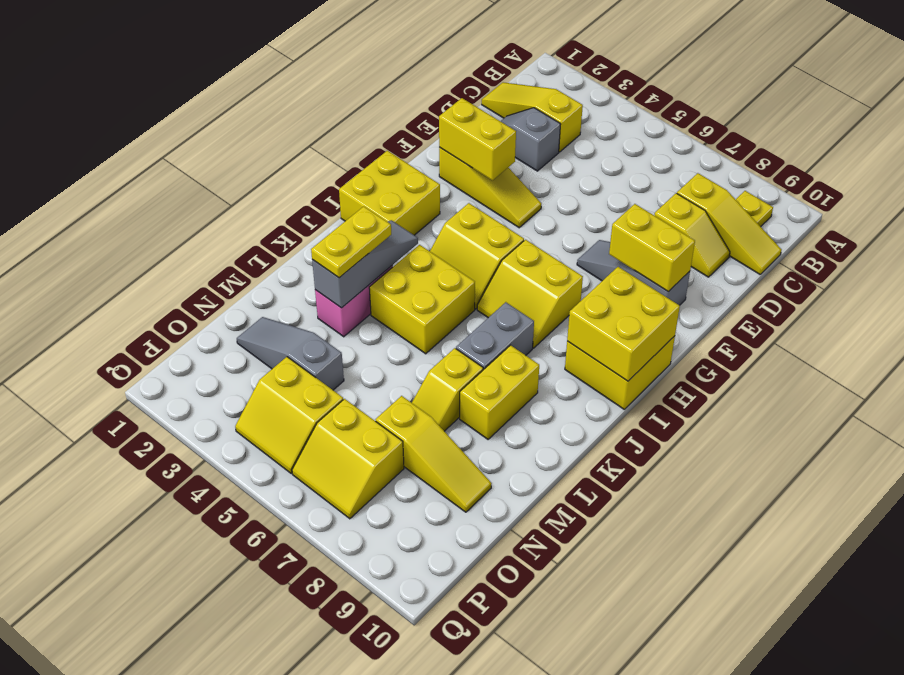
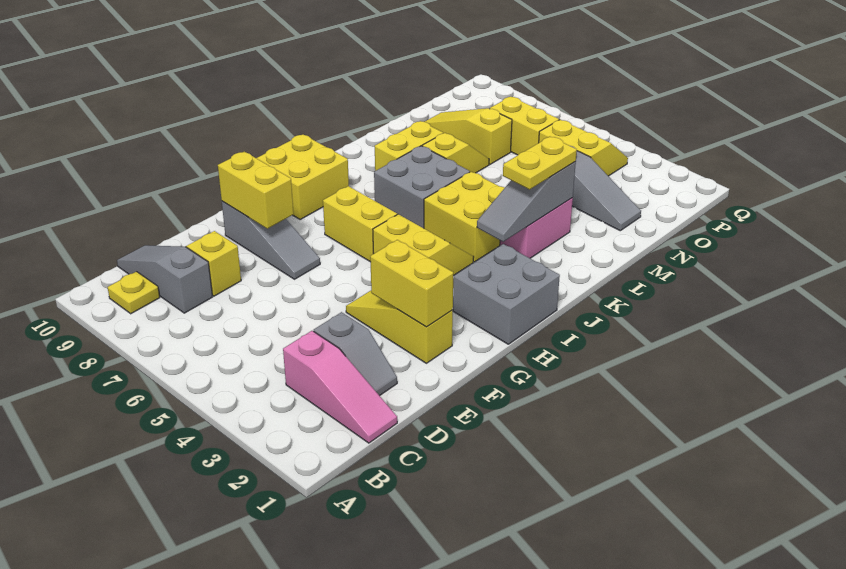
yellow slope C1:C3 level 1 top 3 -> pink slope C1:C3 level 1 top 3
yellow slope C8:C10 level 1 top 8 -> grey slope C8:C10 level 1 top 8
yellow brick H1:I2 level 1 -> grey brick H1:I2 level 1
yellow brick H9:I10 level 2 -> none
grey brick J7:K7 level 1 -> grey brick J6:K7 level 1

